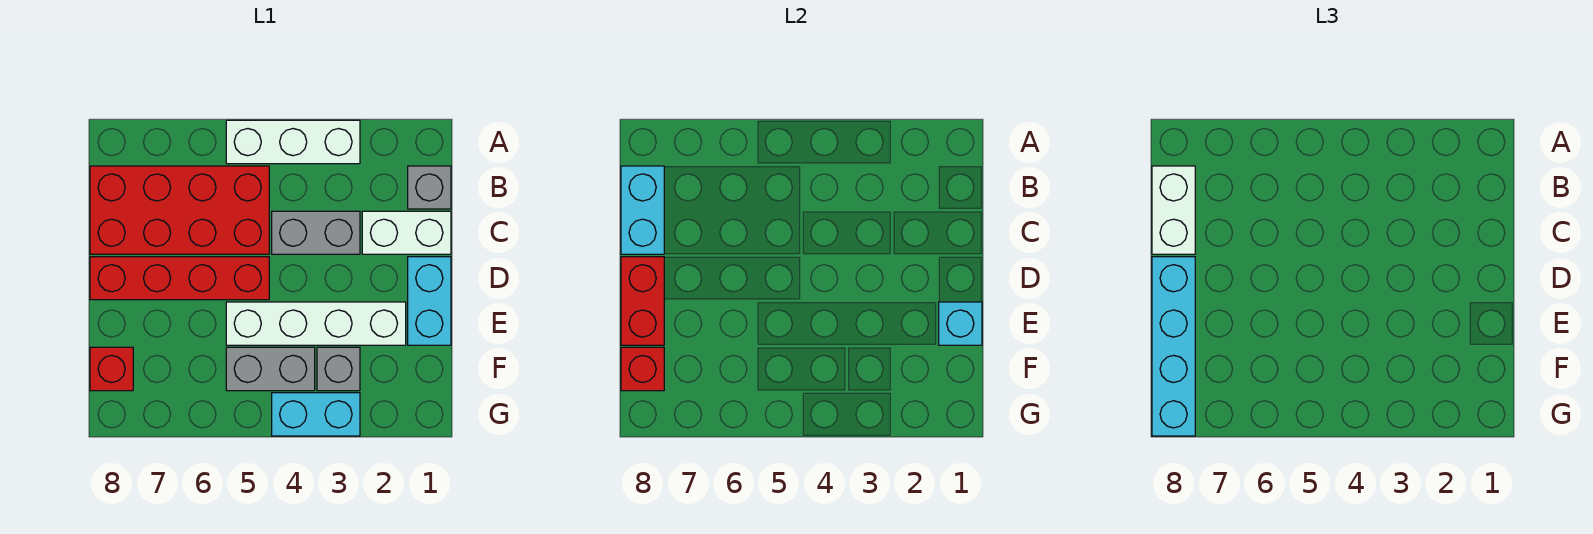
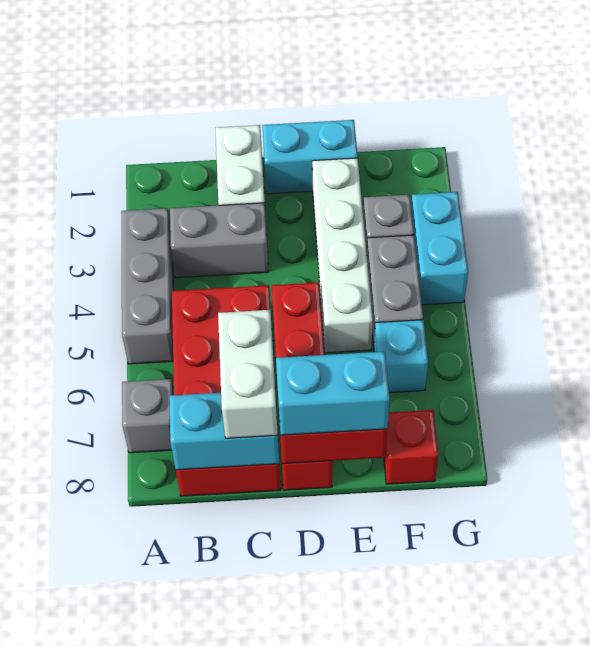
white brick A3:A5 level 1 -> grey brick A3:A5 level 1
grey brick B1 level 1 -> grey brick A7 level 1
white brick B8:C8 level 3 -> white brick C7:C8 level 3
grey brick C3:C4 level 1 -> grey brick B3:C3 level 1
cyan brick D8:G8 level 3 -> cyan brick D8:E8 level 3
cyan brick E1 level 2 -> cyan brick F6 level 1
red brick F8 level 2 -> none

